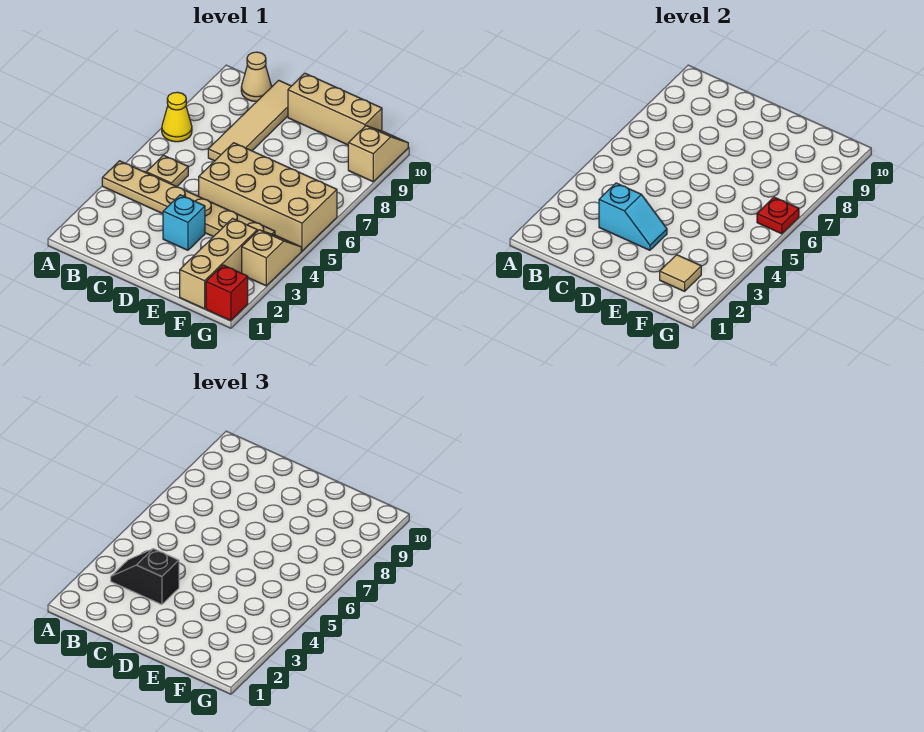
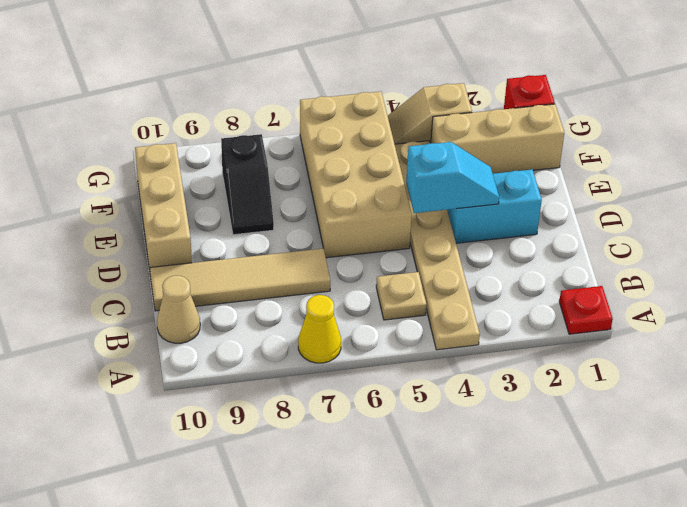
black slope B3:C3 level 3 top C -> black slope E8:F8 level 1 top F
cyan slope C3:D3 level 2 top C -> cyan slope D3:D4 level 2 top 4
cyan brick D3 level 1 -> cyan brick D2:D3 level 1
tan tile F2 level 2 -> none
red plate G6 level 2 -> red plate A1 level 1
tan slope G9:G10 level 1 top 9 -> none

